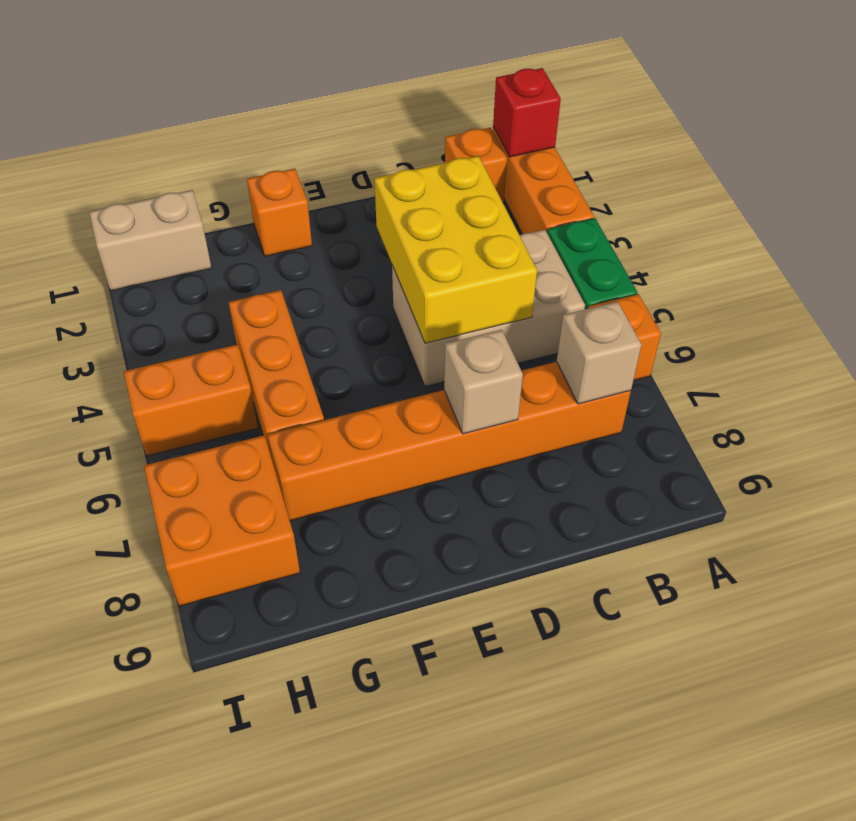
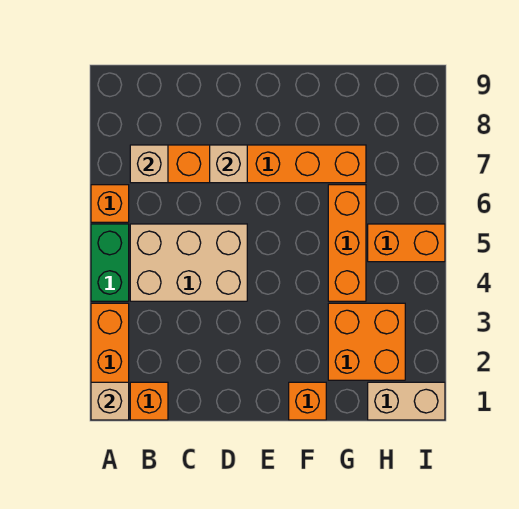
red brick A1 level 2 -> tan brick A1 level 2
yellow brick C3:D5 level 2 -> none
orange brick H7:I8 level 1 -> orange brick G2:H3 level 1

